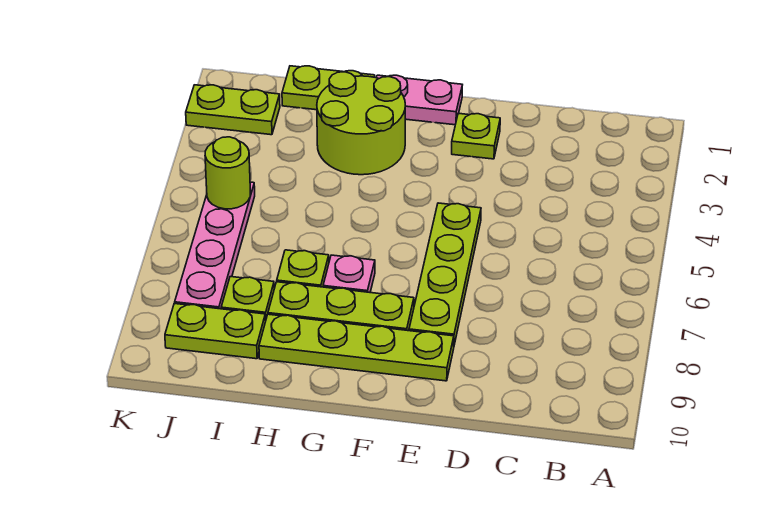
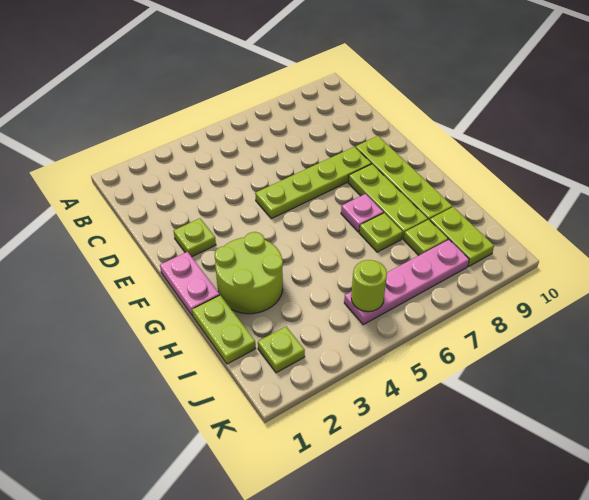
lime plate J2:K2 level 1 -> lime plate J2 level 1

